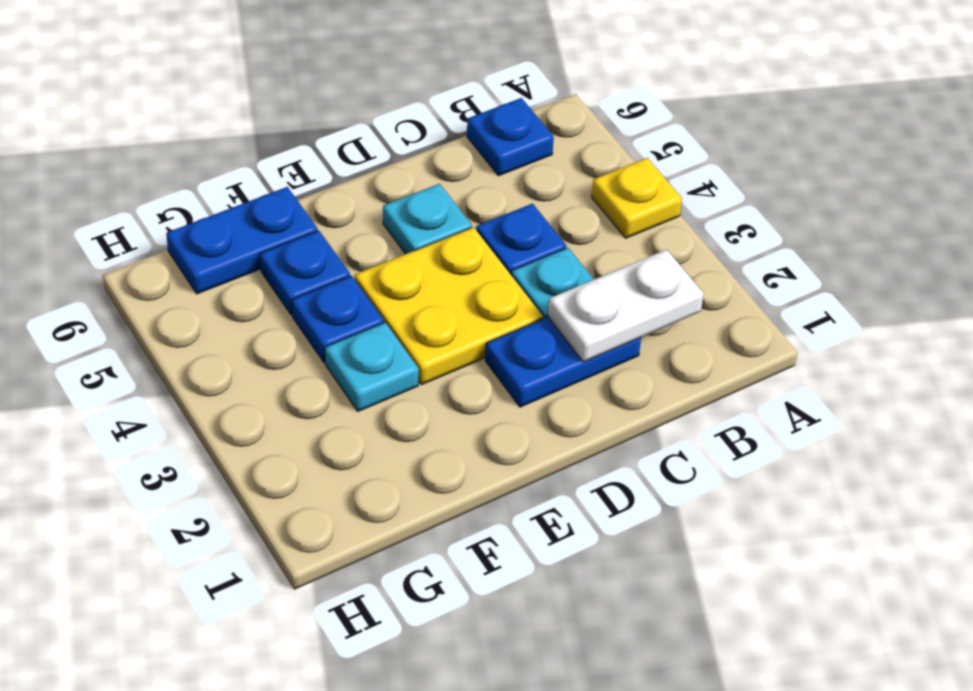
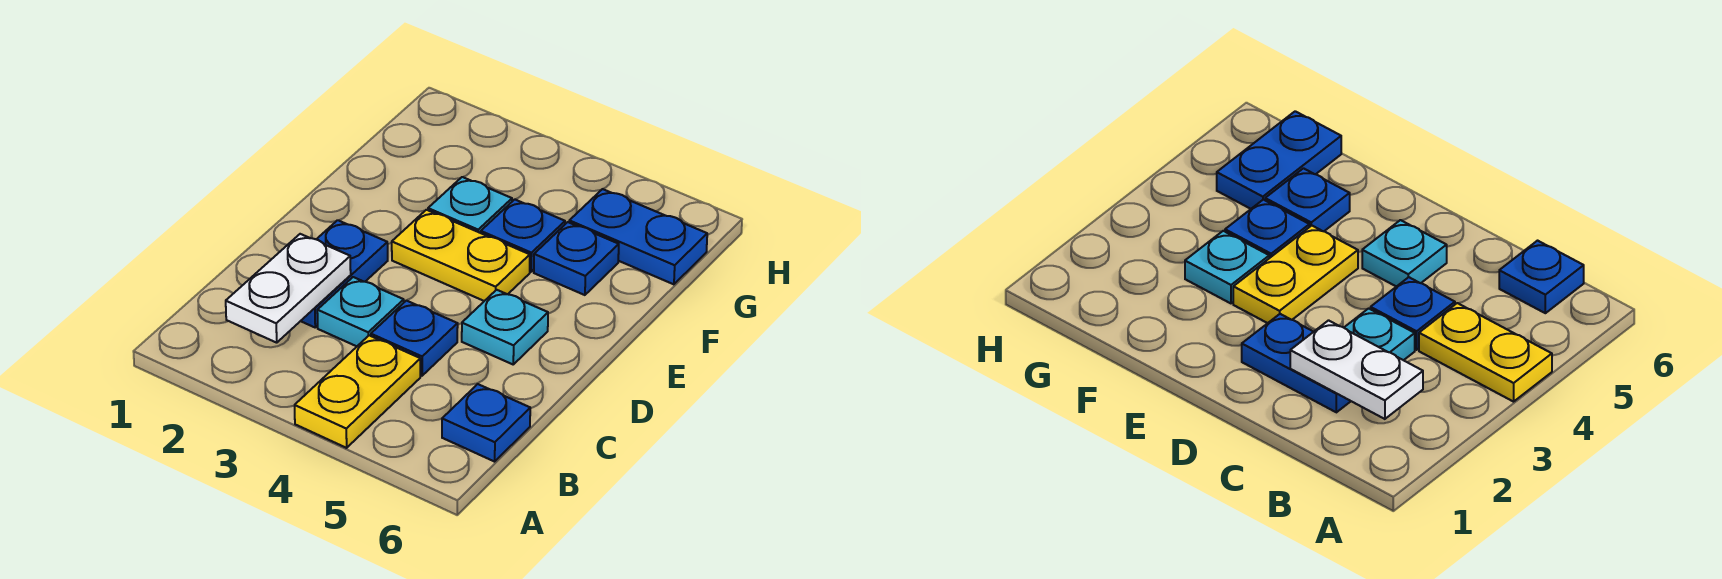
yellow plate A4 level 1 -> yellow plate A4:B4 level 1
yellow plate D3:E4 level 1 -> yellow plate E3:E4 level 1
blue plate F6:G6 level 1 -> blue plate G5:G6 level 1

